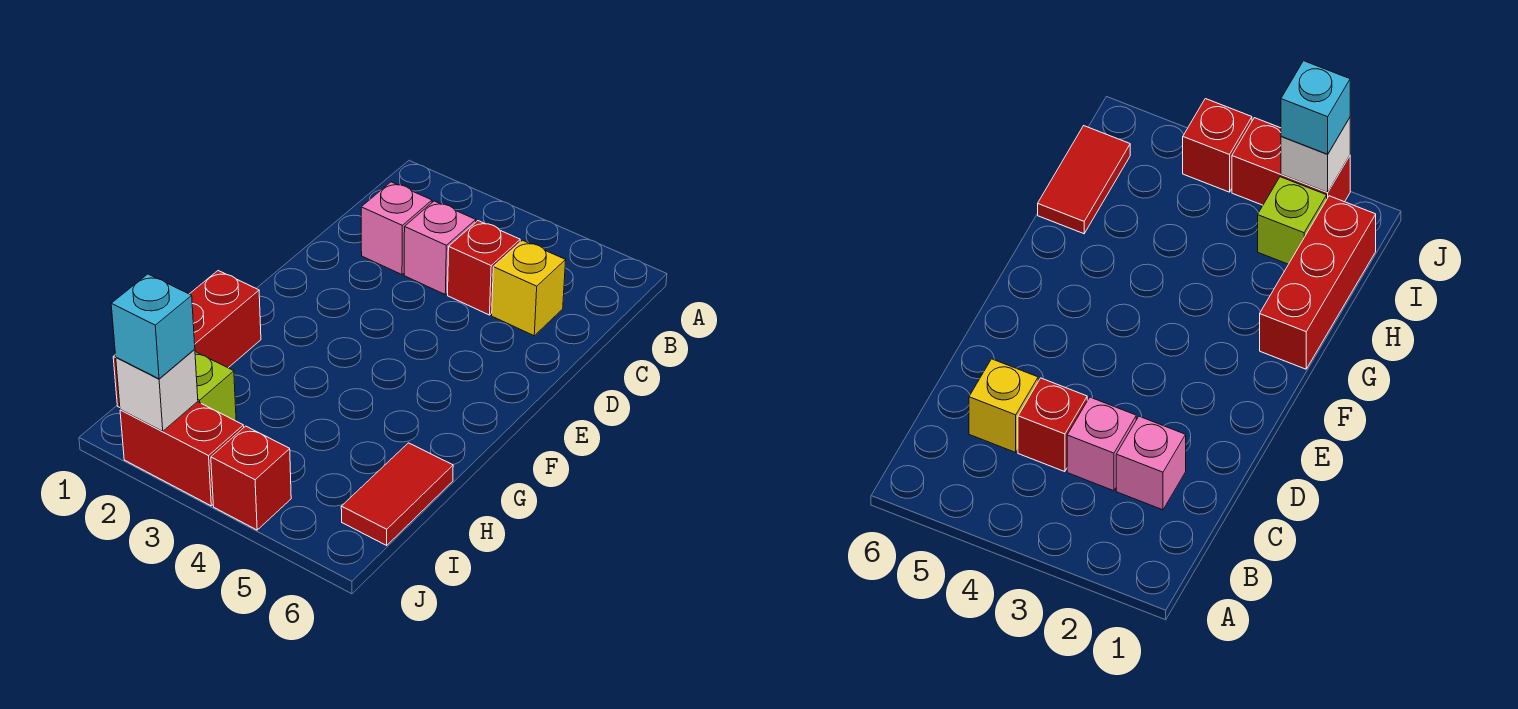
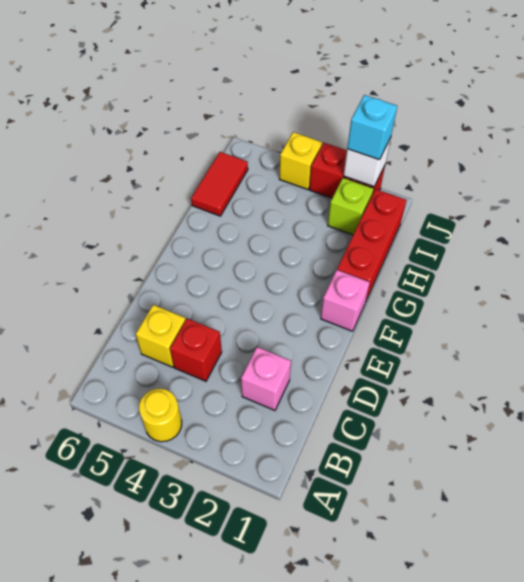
none -> yellow round brick A4 level 1
pink brick C3 level 1 -> pink brick F1 level 1
red brick J4 level 1 -> yellow brick J4 level 1

